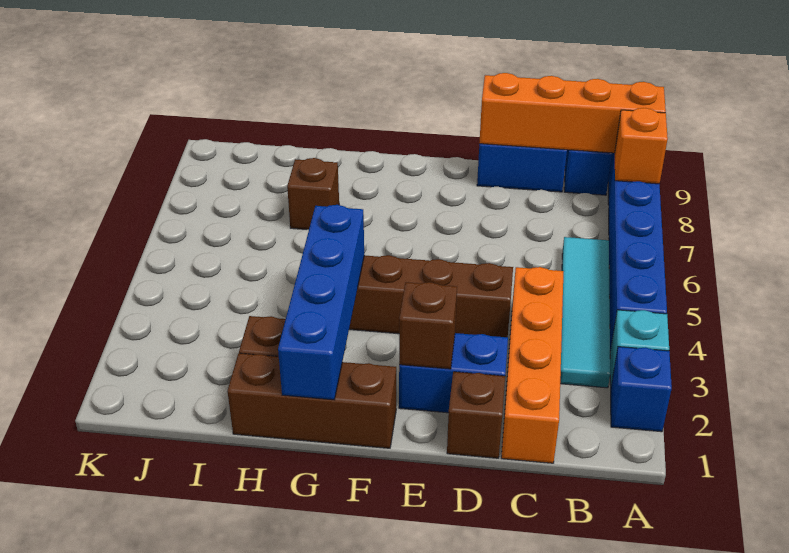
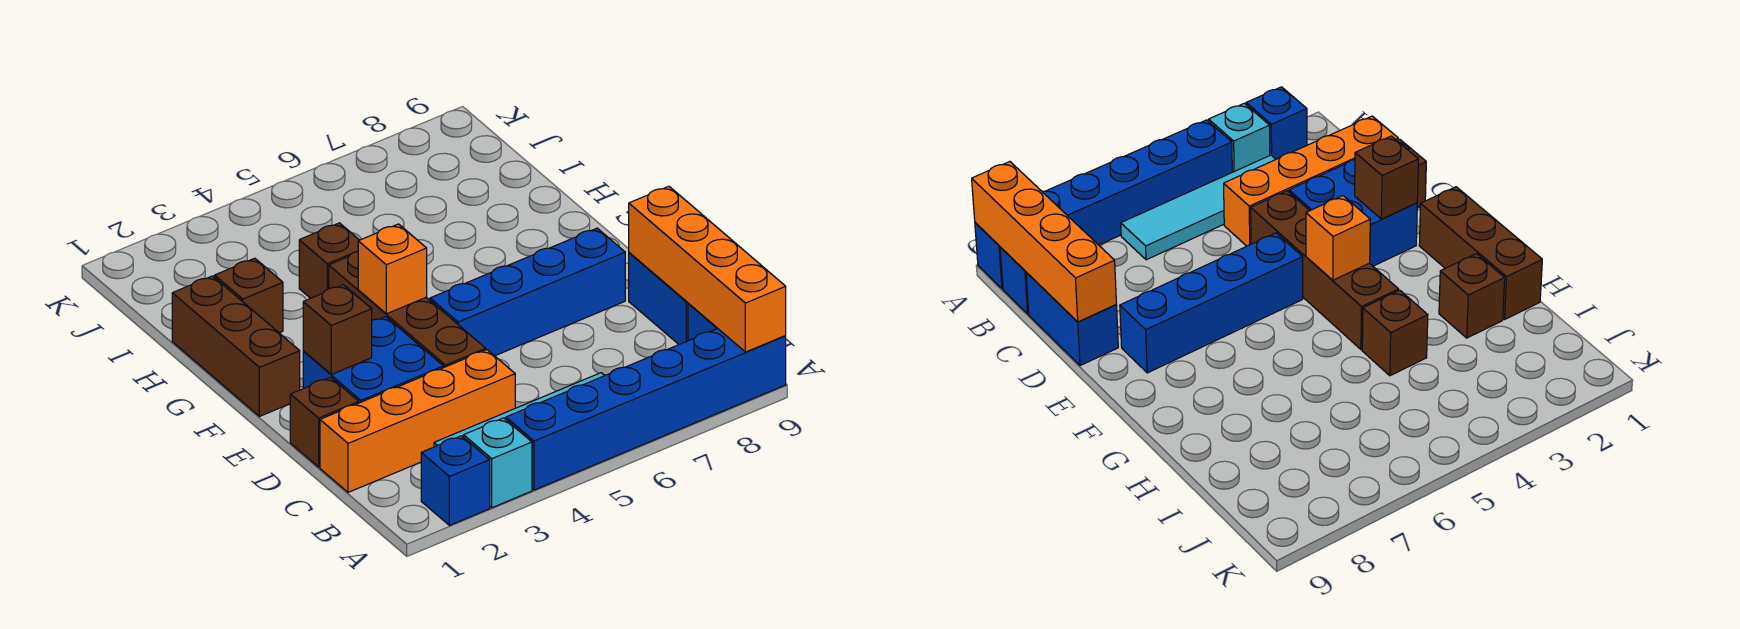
orange brick A8 level 2 -> orange brick F4 level 2
blue brick D2:E2 level 1 -> blue brick D2:E3 level 1
blue brick G1:G4 level 2 -> blue brick E5:E8 level 1
brown brick H7 level 1 -> brown brick H4 level 1

